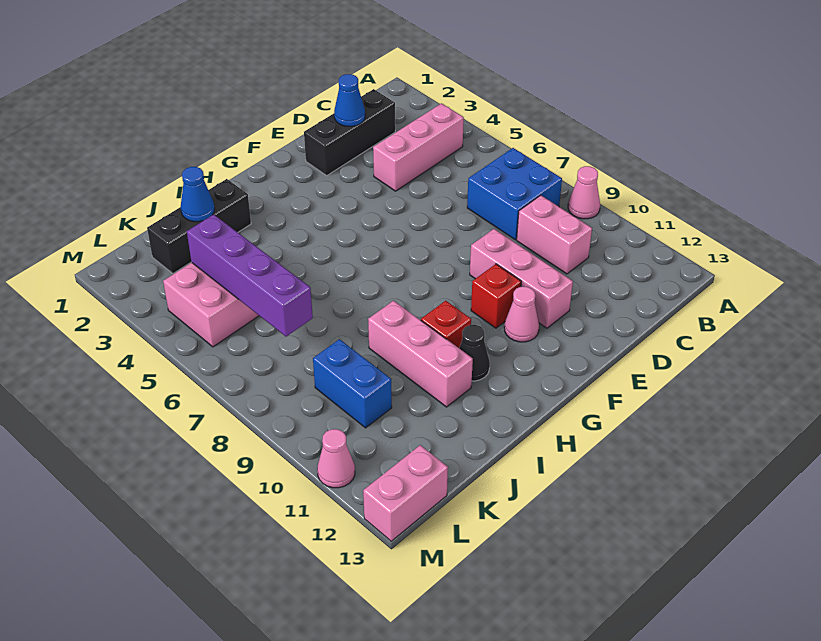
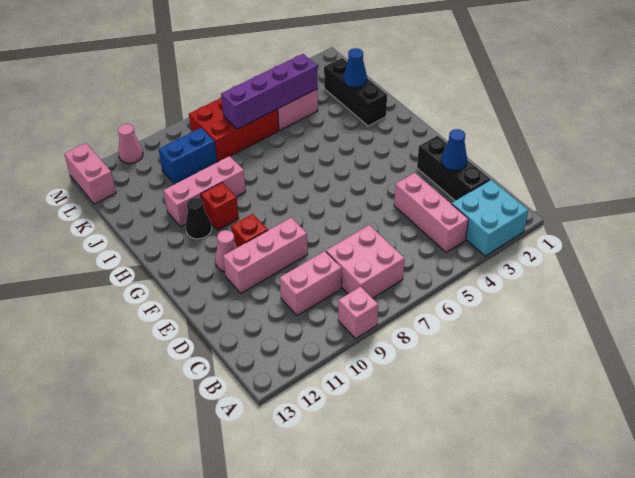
none -> cyan brick A2:B3 level 1
pink cone A9 level 1 -> pink brick A9 level 1
blue brick B7:C8 level 1 -> pink brick B7:C8 level 1
none -> red brick K6:L8 level 1

